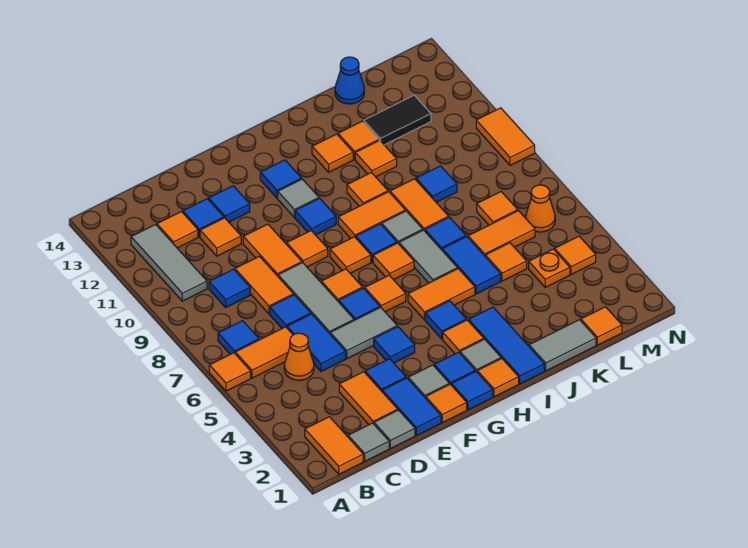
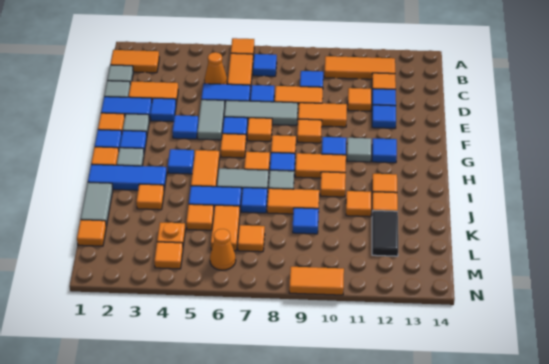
grey tile B10:B12 level 1 -> orange tile B10:B12 level 1
orange tile H3 level 1 -> orange tile J3 level 1
orange tile H9:I9 level 1 -> orange tile H9:H10 level 1
blue cone K14 level 1 -> none

